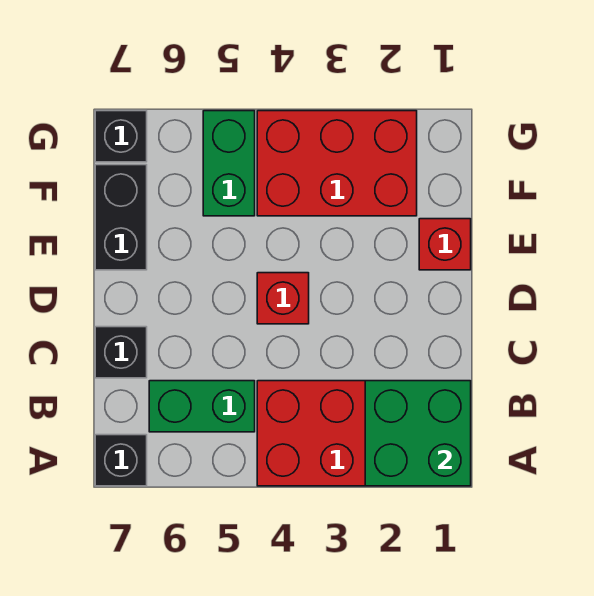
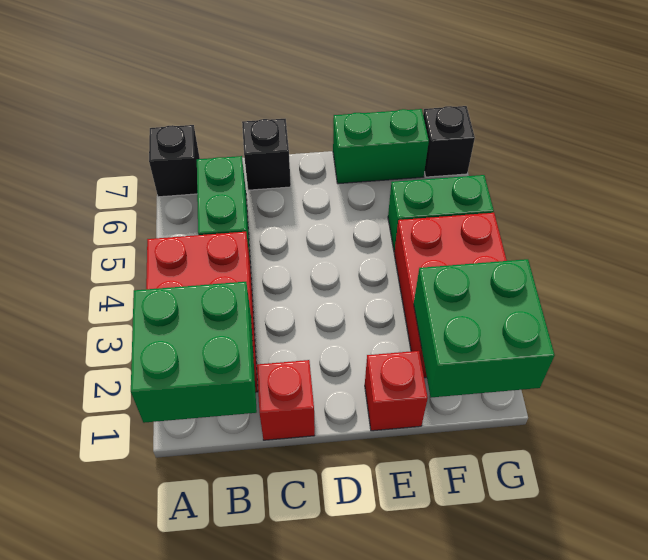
red brick D4 level 1 -> red brick C1 level 1
black brick E7:F7 level 1 -> green brick E7:F7 level 1
none -> green brick F1:G2 level 2

